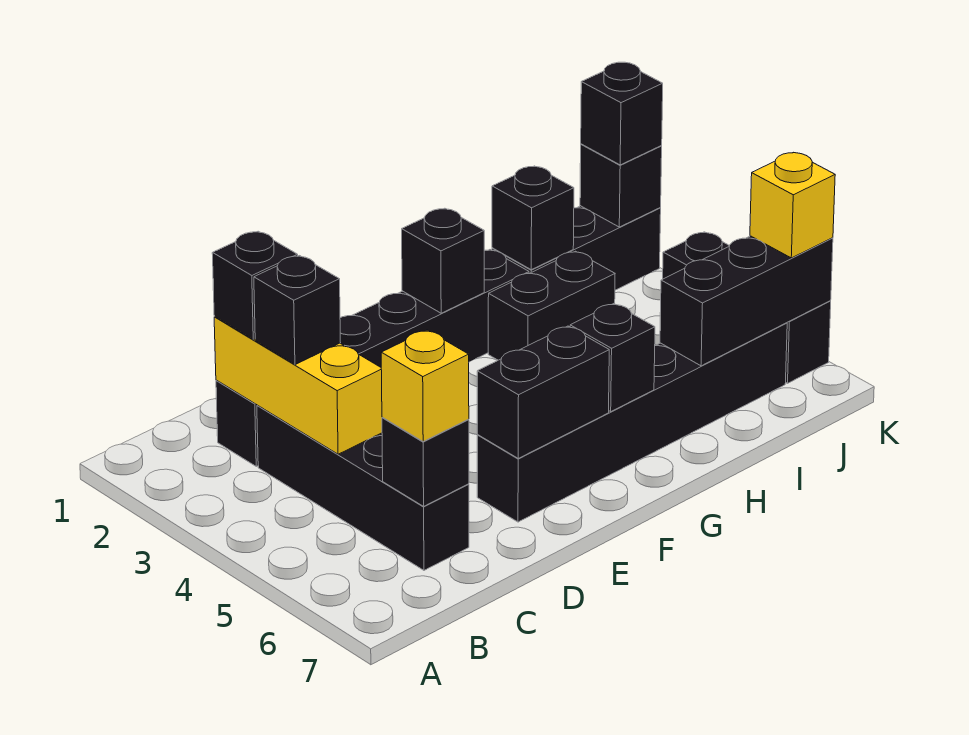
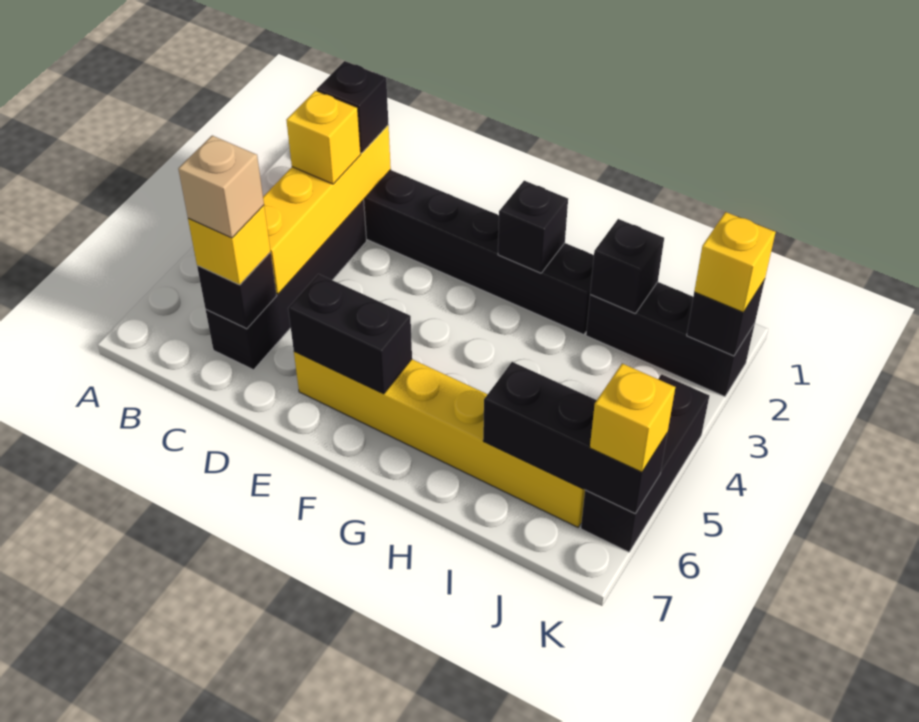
yellow brick C2:C4 level 2 -> yellow brick C2:C5 level 2
black brick C3 level 3 -> yellow brick C3 level 3
none -> tan brick C6 level 4
black brick E6:J6 level 1 -> yellow brick E6:J6 level 1
black brick G6 level 2 -> none
black brick H3:I3 level 1 -> none
black brick K2 level 3 -> yellow brick K2 level 3

